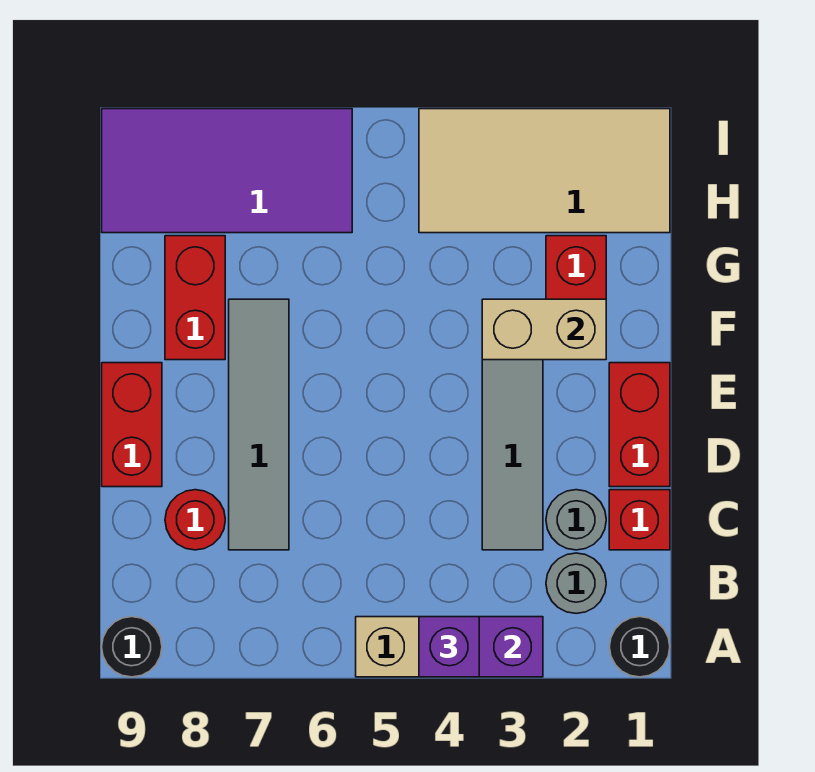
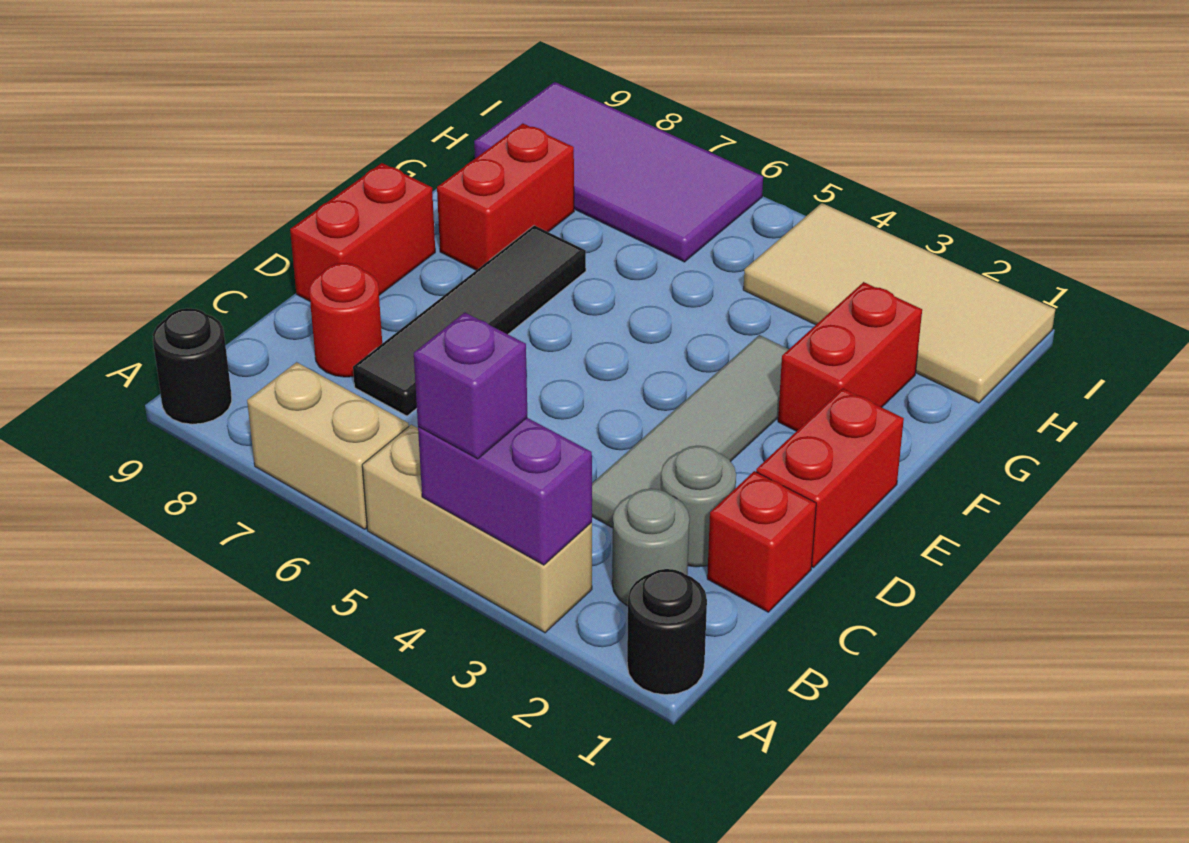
grey tile C7:F7 level 1 -> black tile C7:F7 level 1
tan brick F2:F3 level 2 -> tan brick A6:A7 level 1

